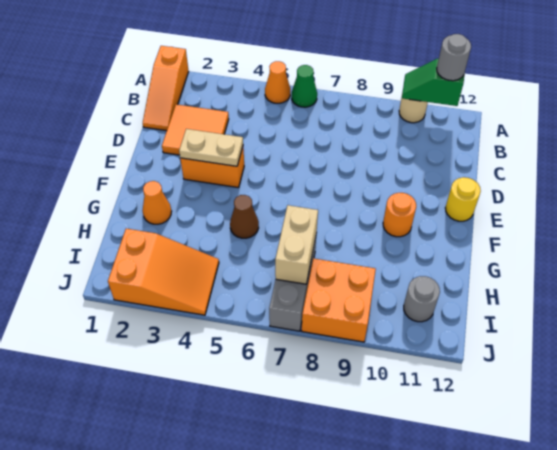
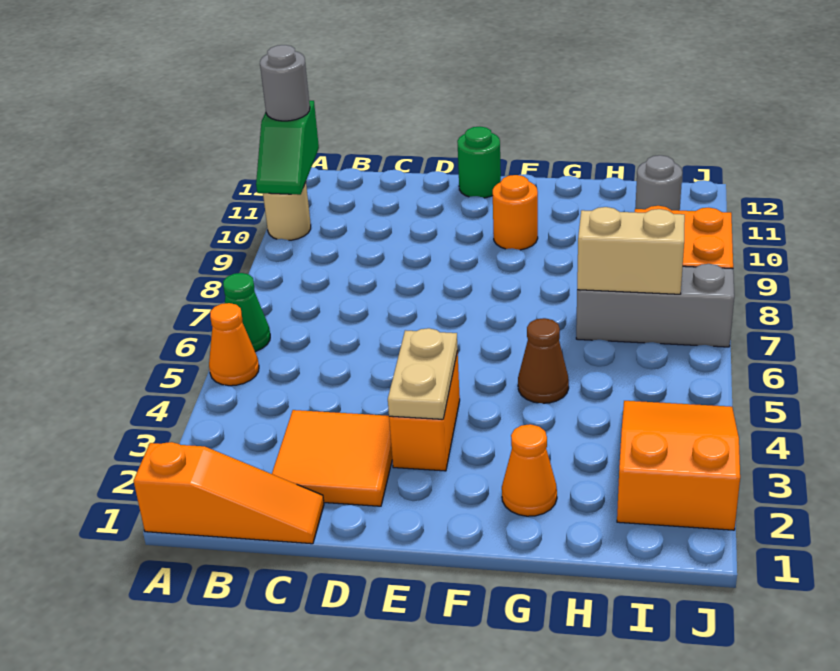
yellow round brick E12 level 1 -> green round brick E12 level 1

